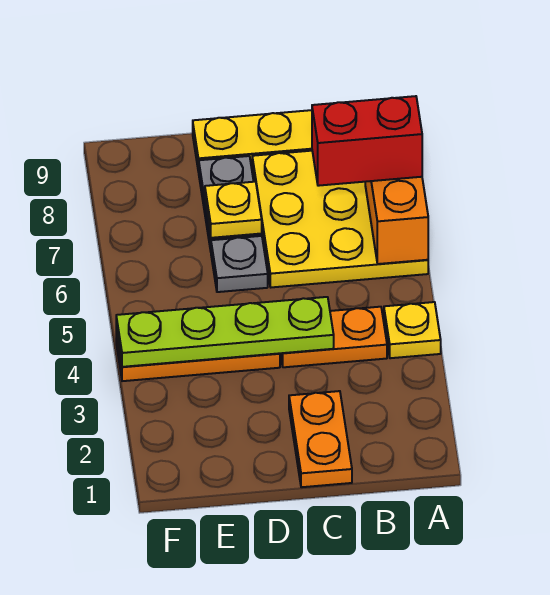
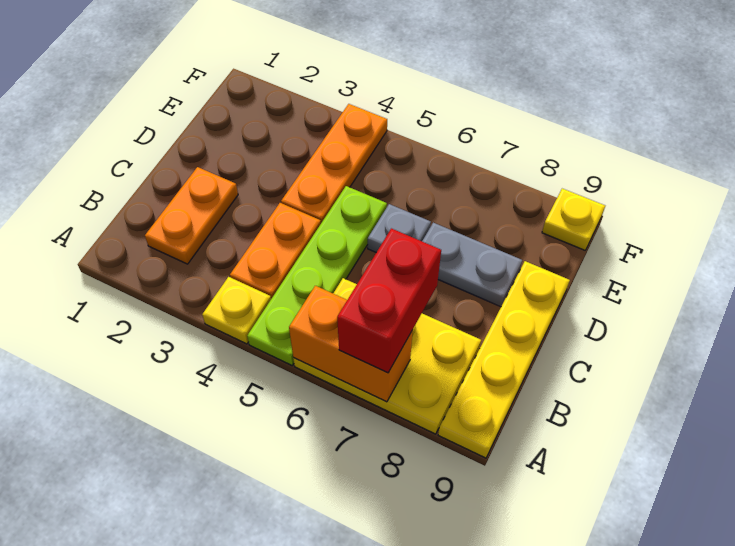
yellow plate A6:C8 level 1 -> yellow plate A6:B8 level 1
orange plate C1:C2 level 1 -> orange plate B2:C2 level 1
lime plate C4:F4 level 2 -> lime plate A5:D5 level 1
yellow plate D7 level 2 -> yellow plate F9 level 1

